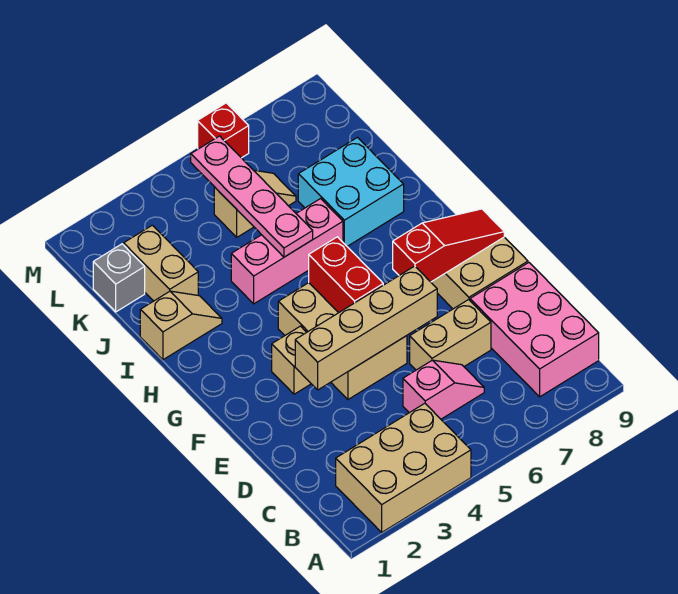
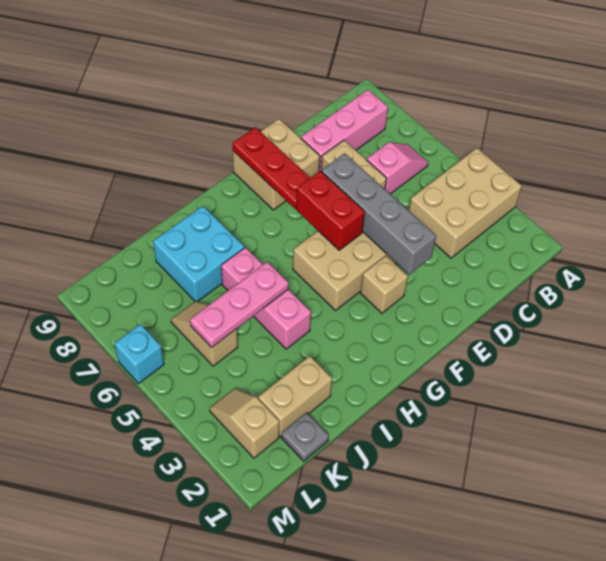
tan brick A2:B4 level 1 -> tan brick A3:C4 level 1
pink brick B8:D9 level 1 -> pink brick B8:D8 level 1
pink slope C5:C6 level 1 top 5 -> pink slope B6:C6 level 1 top C
tan brick E3:E6 level 2 -> grey brick E3:E6 level 2
red brick F5:G5 level 2 -> red brick F5:F6 level 2
red slope F7:F9 level 2 top 7 -> red plate F7:F9 level 2
tan slope I1:I2 level 1 top 1 -> tan slope L2:L3 level 1 top 2
pink plate I5:L5 level 2 -> pink plate I5:K5 level 2
grey brick K1 level 1 -> grey plate K1 level 1
red brick M6 level 1 -> cyan brick M6 level 1

